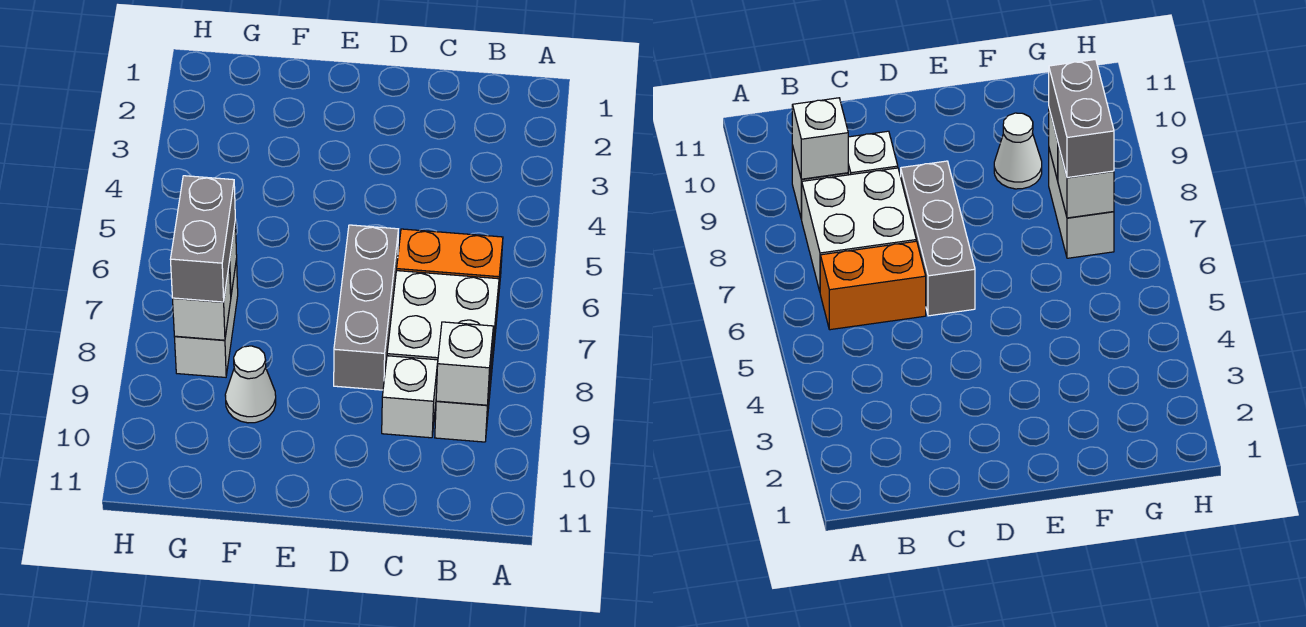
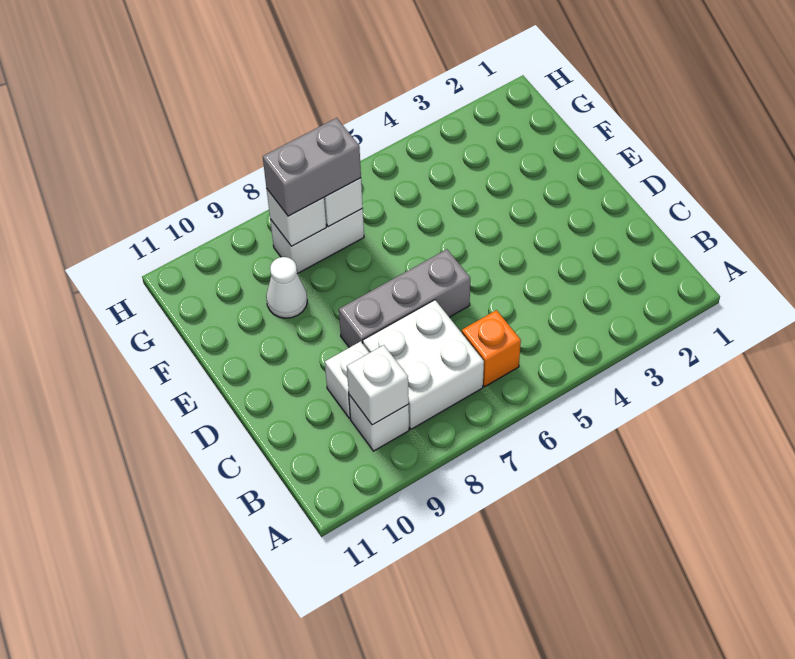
orange brick B6:C6 level 1 -> orange brick B6 level 1

